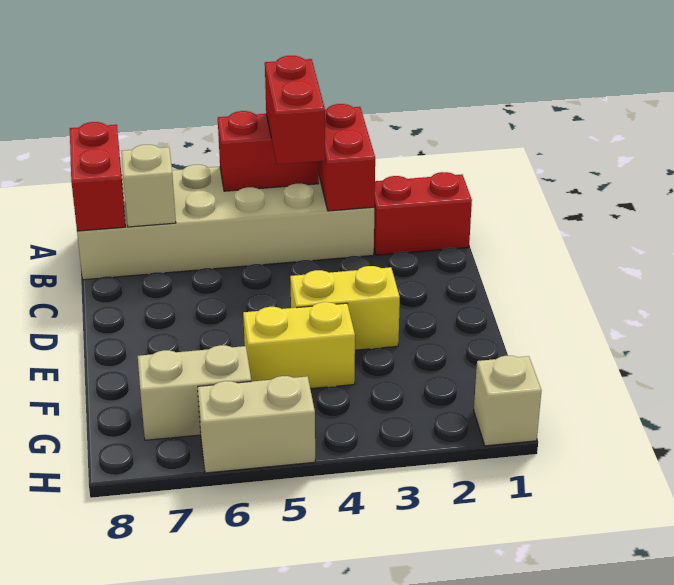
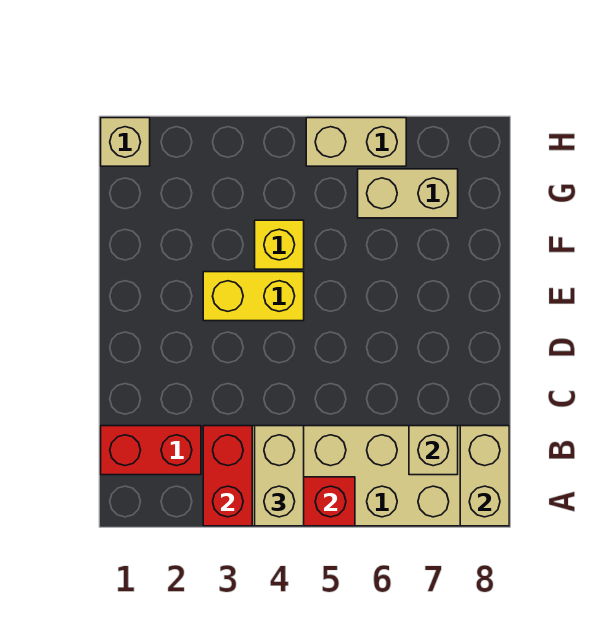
red brick A4:B4 level 3 -> tan brick A4:B4 level 3
red brick A8:B8 level 2 -> tan brick A8:B8 level 2
yellow brick F4:F5 level 1 -> yellow brick F4 level 1

